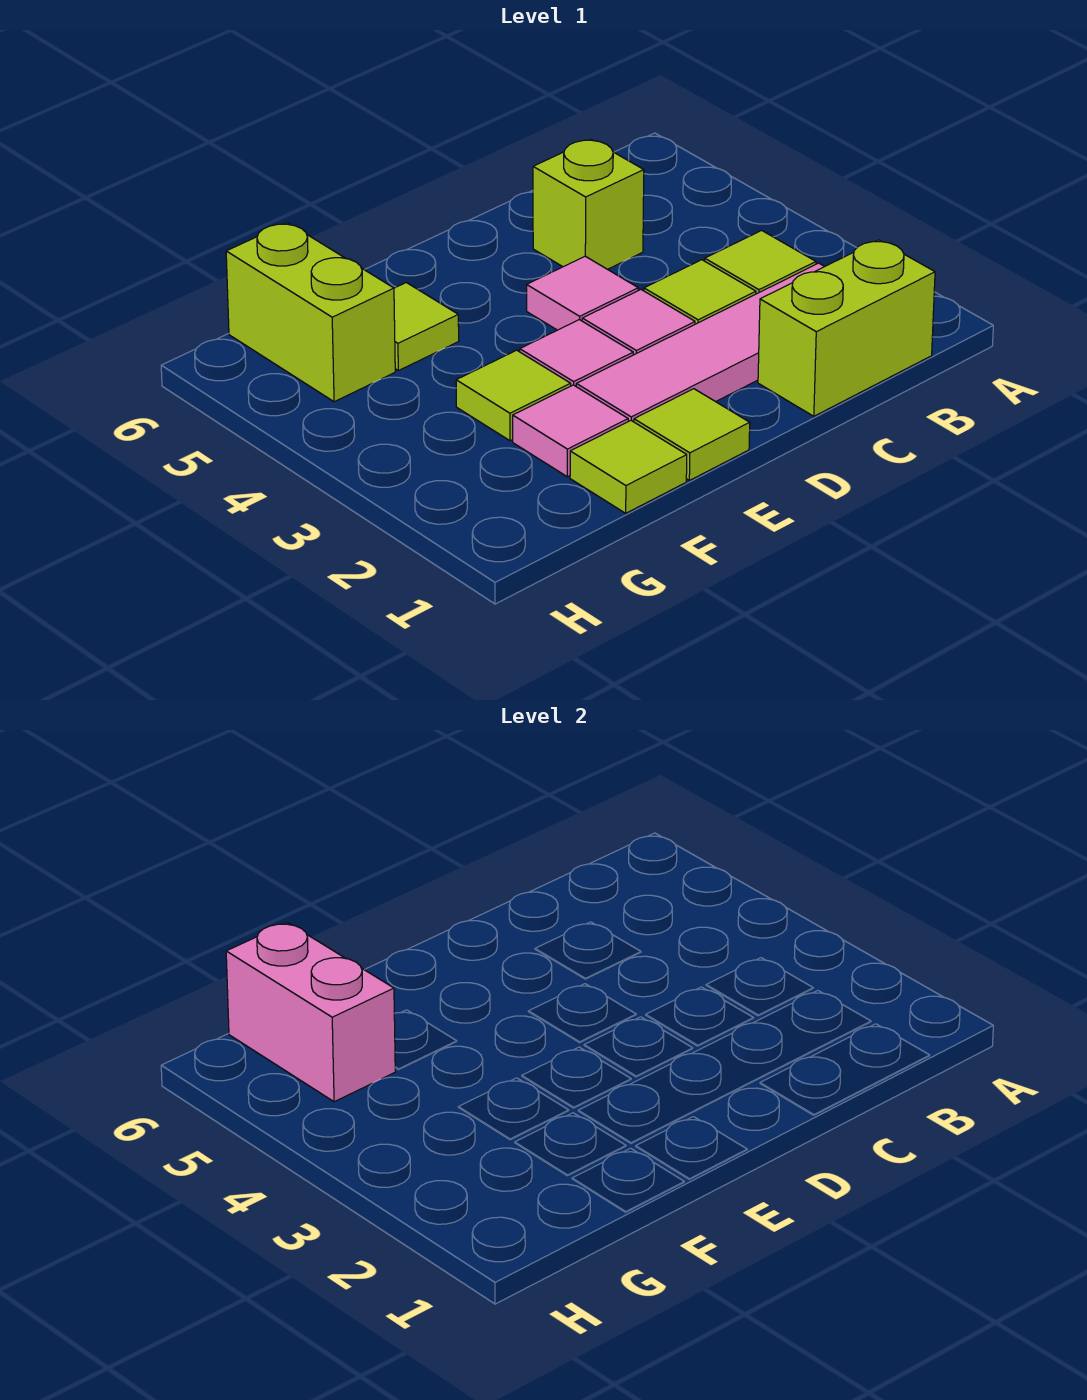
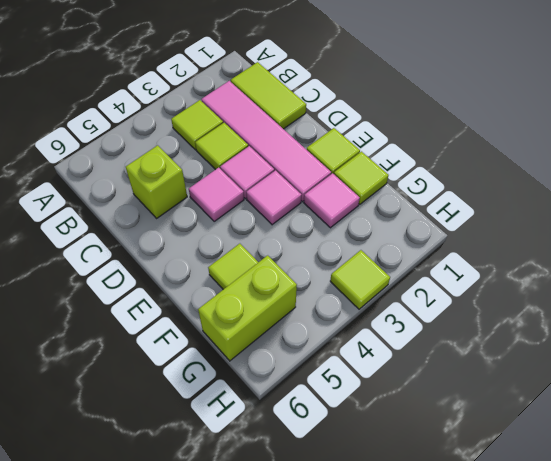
lime brick B1:C1 level 1 -> lime tile B1:C1 level 1
lime tile F3 level 1 -> lime tile H3 level 1
pink brick G5:G6 level 2 -> none

